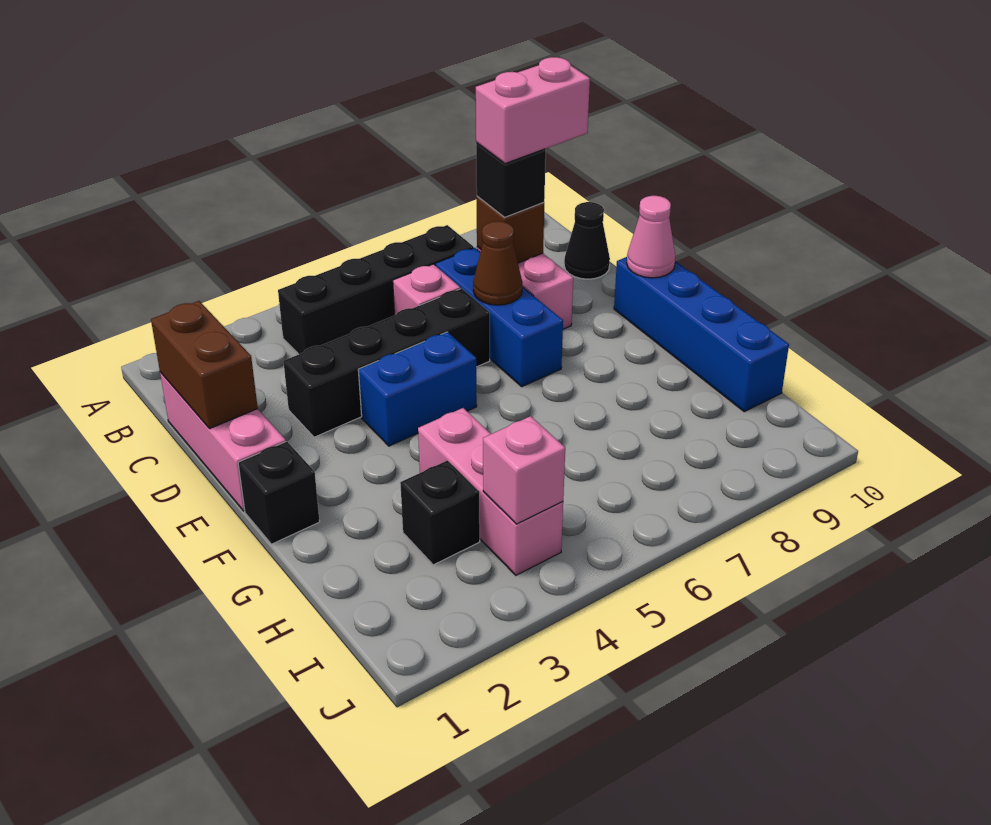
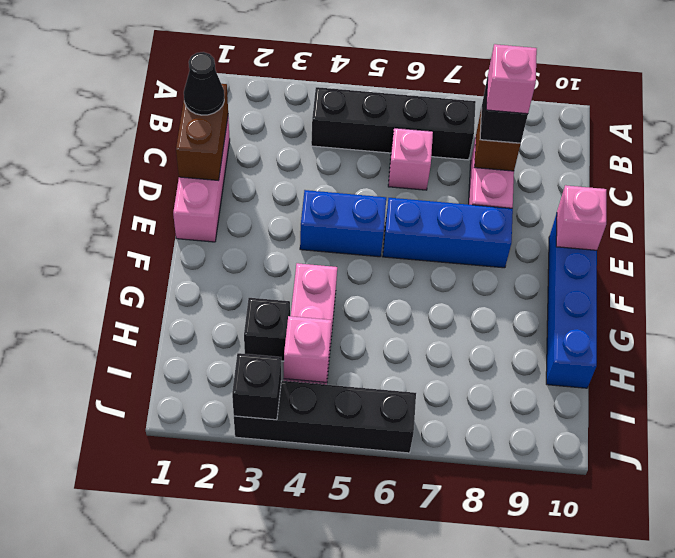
blue brick C7:E7 level 1 -> blue brick E6:E8 level 1
pink brick C8:C9 level 4 -> pink brick C8 level 4
black cone C10 level 1 -> black cone C1 level 3
black brick D3:D6 level 1 -> black brick J3:J6 level 1
brown cone D7 level 2 -> none
pink cone E10 level 2 -> pink brick E10 level 2
black brick F1 level 1 -> black brick J3 level 2

